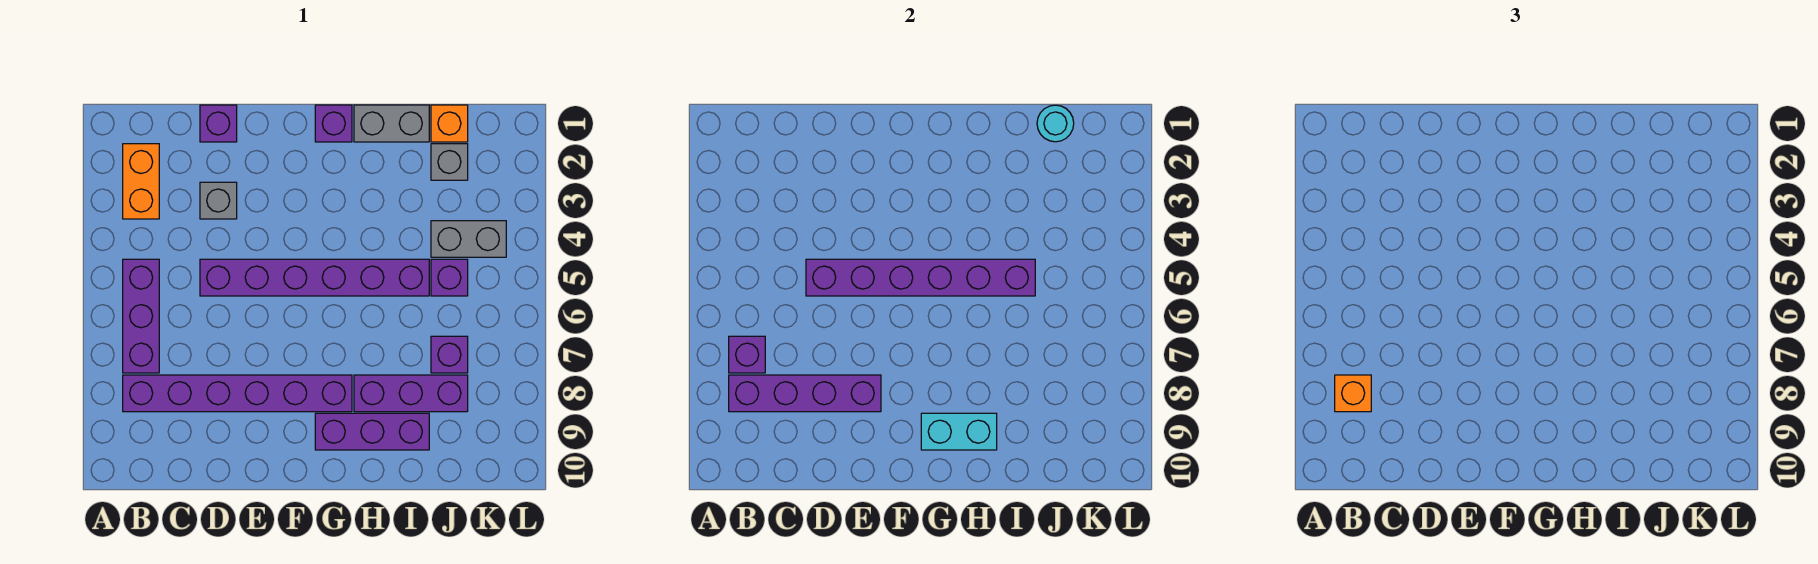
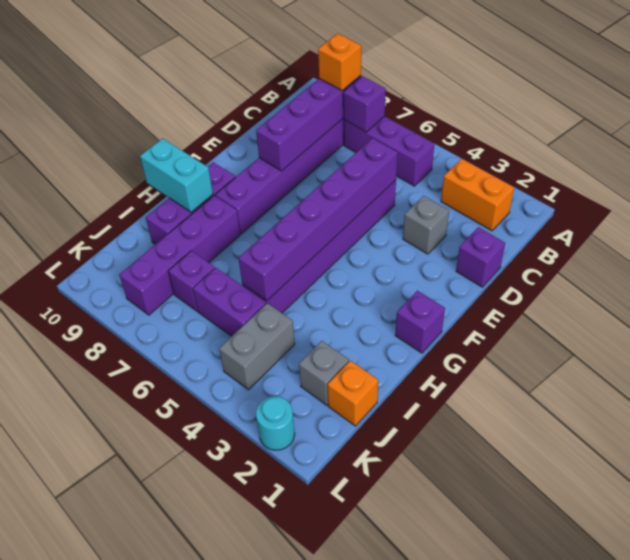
cyan brick G9:H9 level 2 -> cyan brick H9:H10 level 2
grey brick H1:I1 level 1 -> none
purple brick H8:J8 level 1 -> purple brick H8:K8 level 1
cyan round brick J1 level 2 -> cyan round brick L2 level 1
purple brick J5 level 1 -> purple brick J5:J6 level 1

